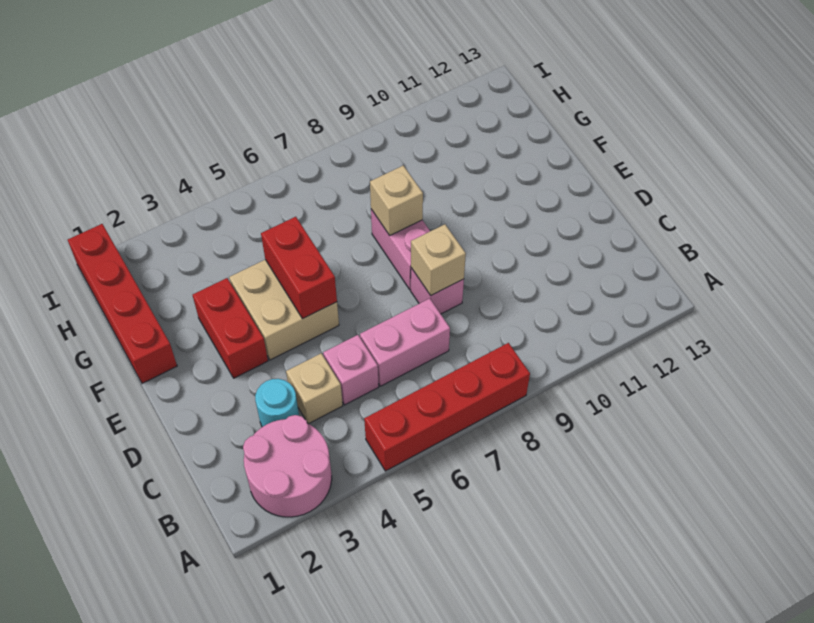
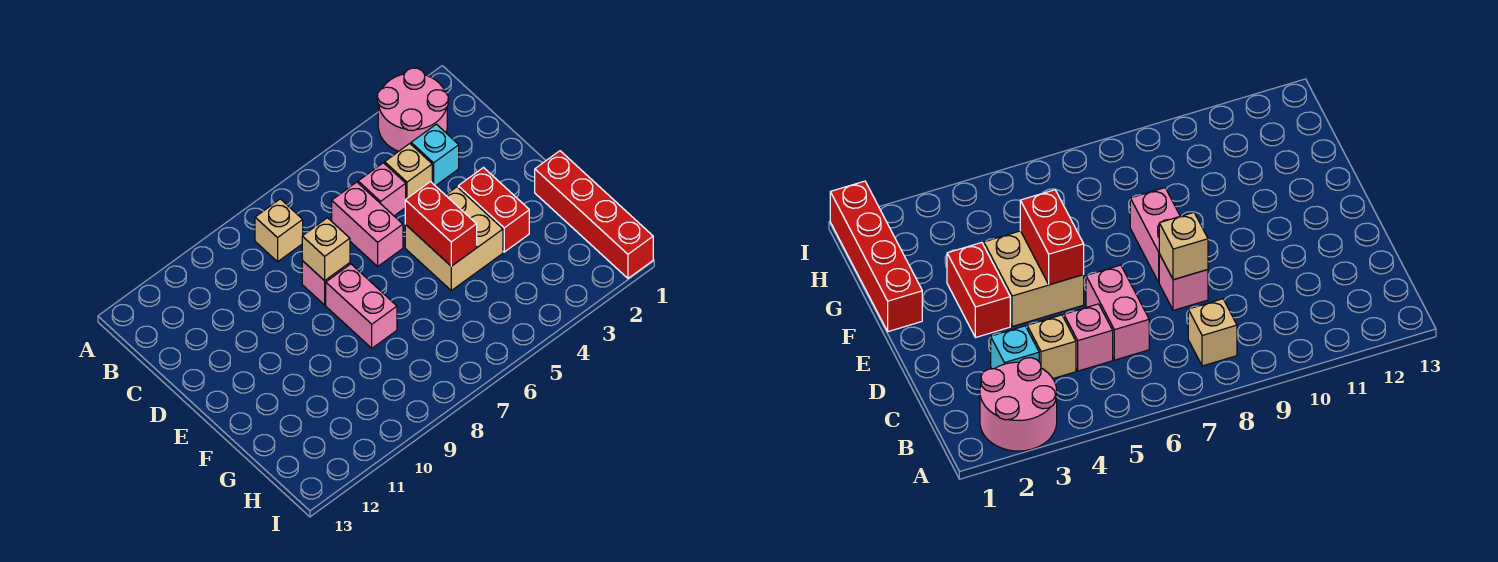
red brick A5:A8 level 1 -> none
cyan round brick C3 level 1 -> cyan brick C3 level 1
pink brick C6:C7 level 1 -> pink brick C6:D6 level 1
tan brick F8 level 2 -> tan brick B8 level 1

